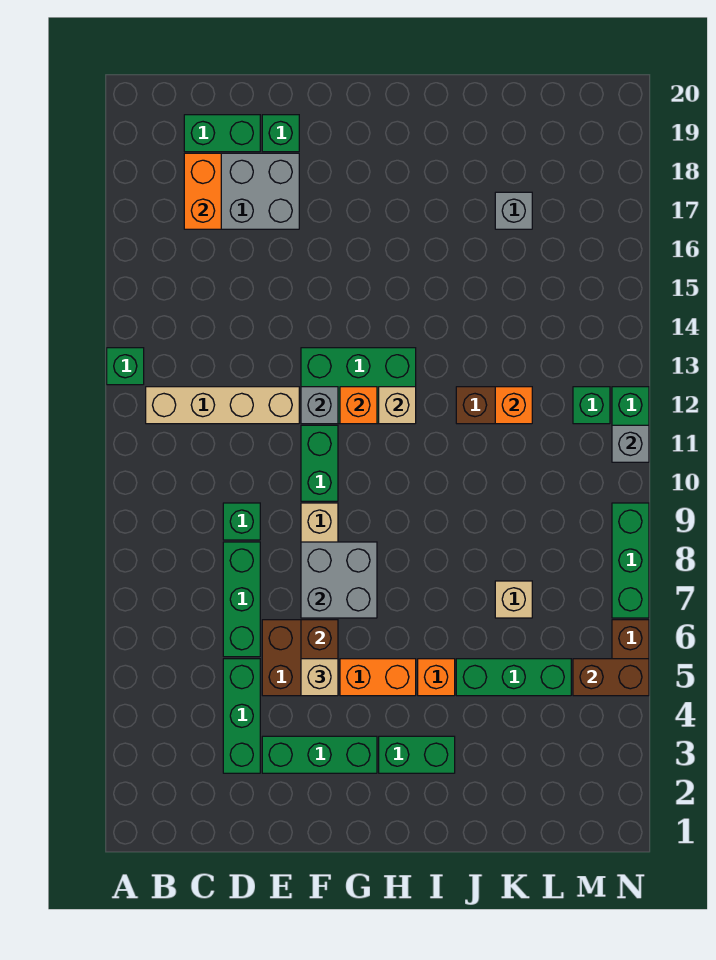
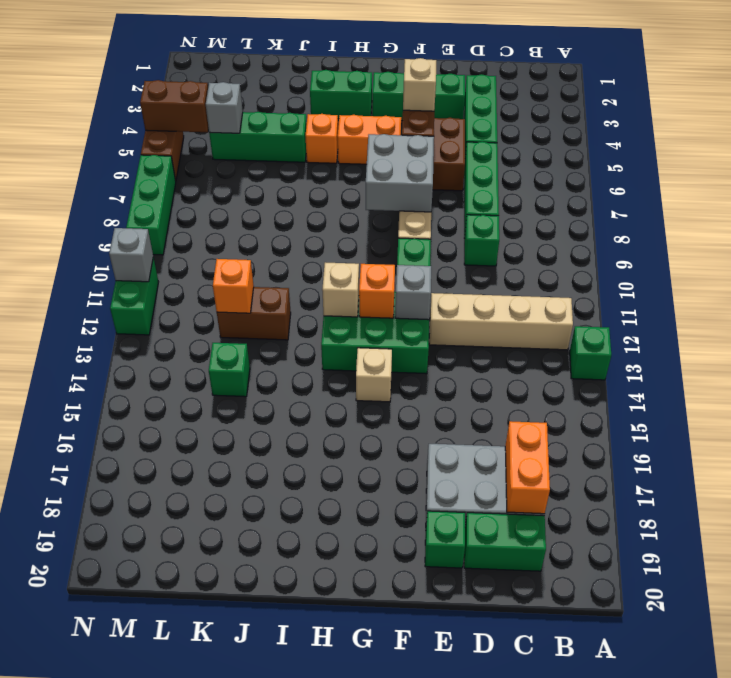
tan brick K7 level 1 -> tan brick G14 level 1
grey brick K17 level 1 -> grey brick L5 level 2
green brick M12 level 1 -> green brick K14 level 1

